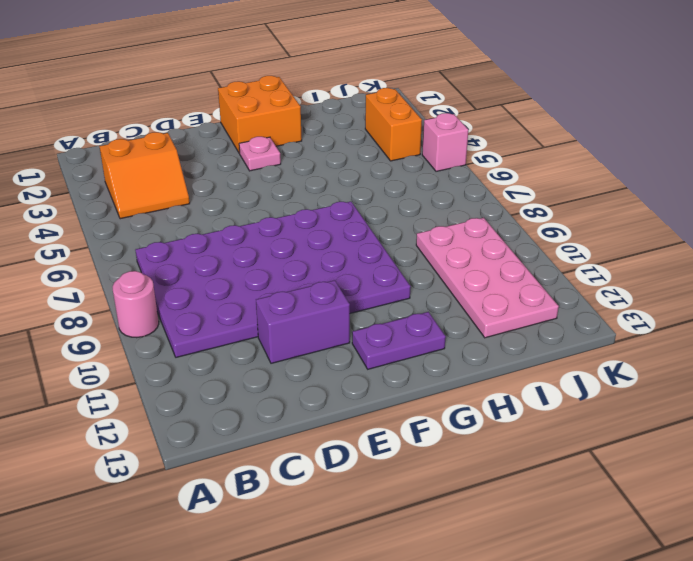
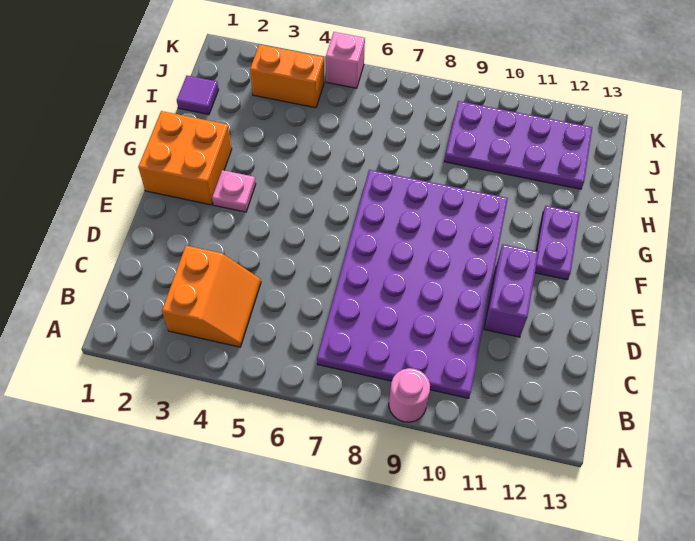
none -> purple tile I1 level 1
pink plate I9:J12 level 1 -> purple plate I9:J12 level 1

